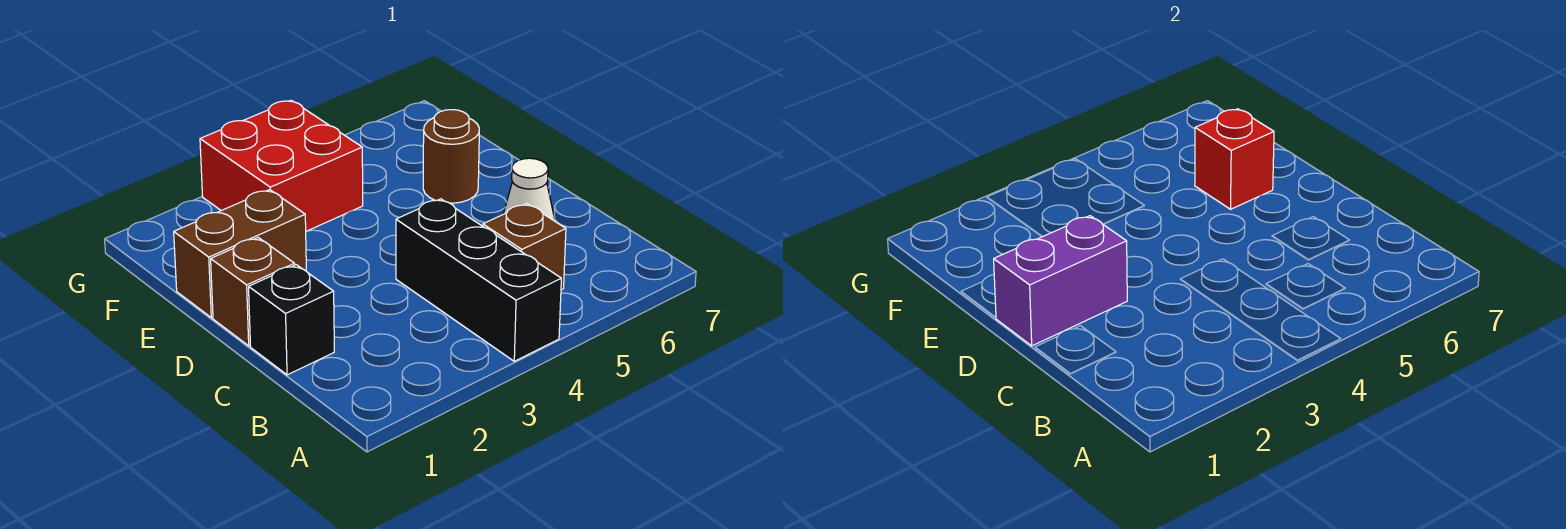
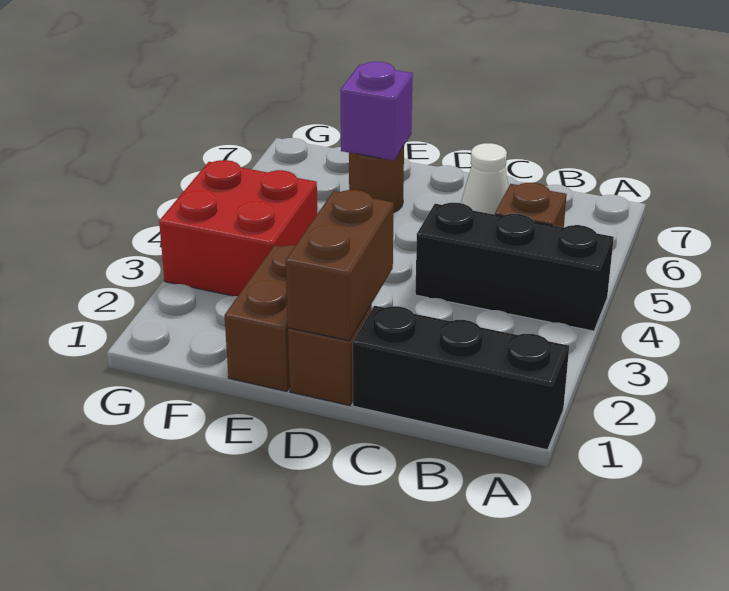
black brick C1 level 1 -> black brick A1:C1 level 1
purple brick D1:D2 level 2 -> brown brick D1:D2 level 2
red brick E6 level 2 -> purple brick E6 level 2

